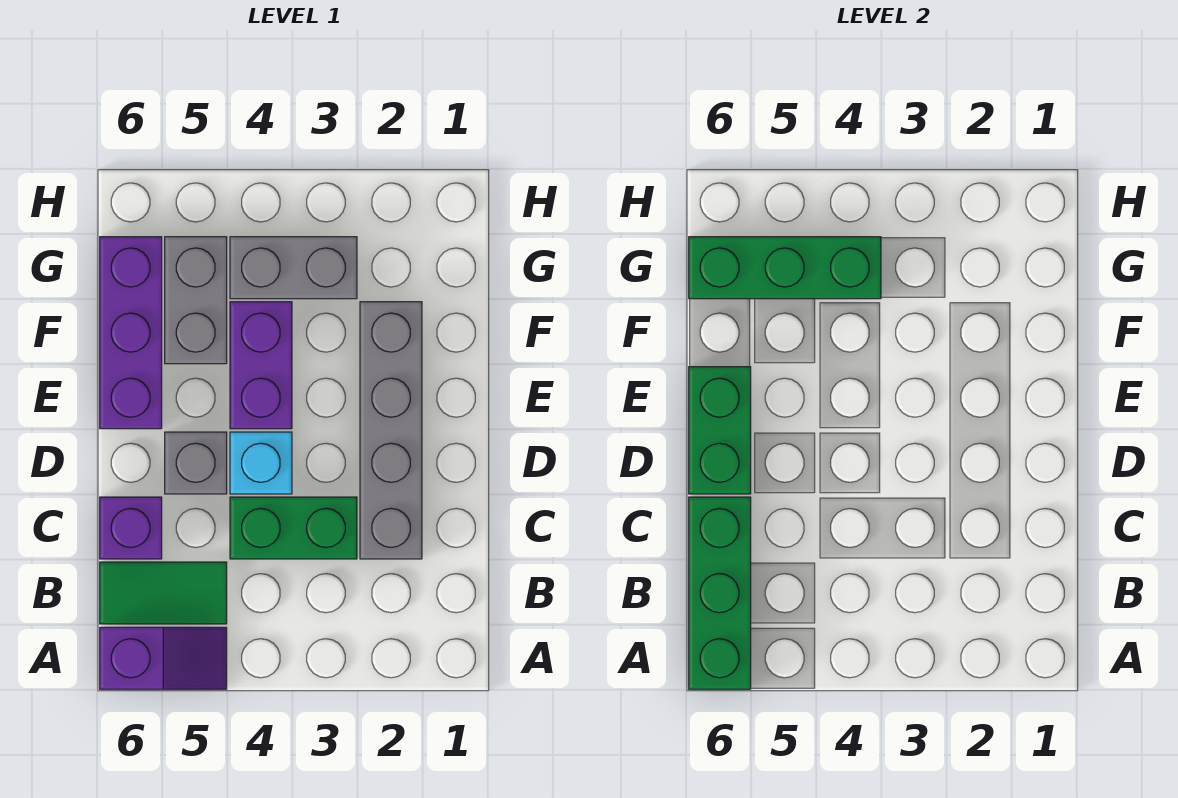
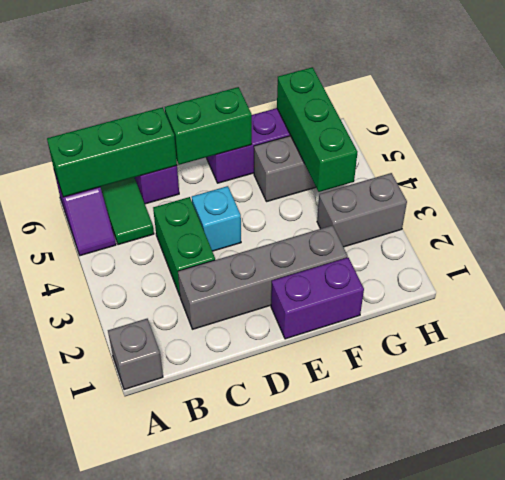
grey brick D5 level 1 -> grey brick A1 level 1
purple brick E4:F4 level 1 -> purple brick E1:F1 level 1
grey brick G3:G4 level 1 -> grey brick G3:H3 level 1

